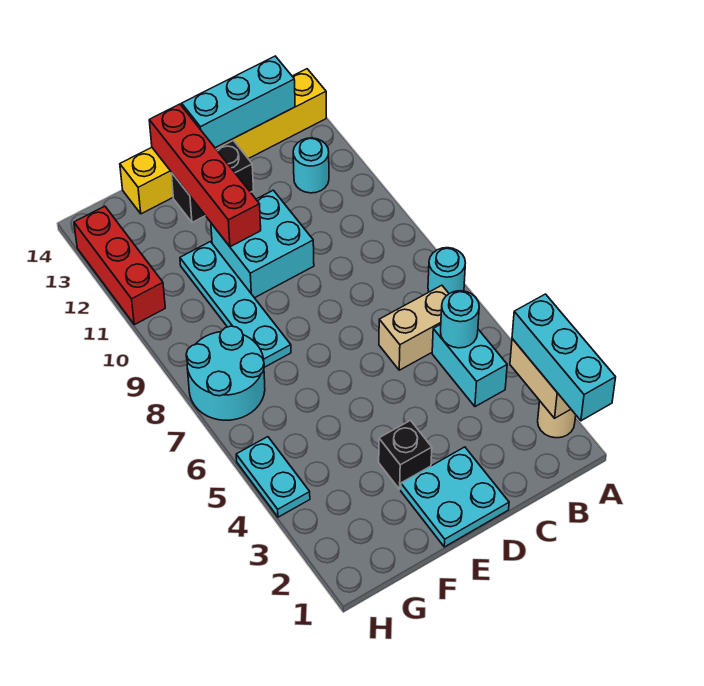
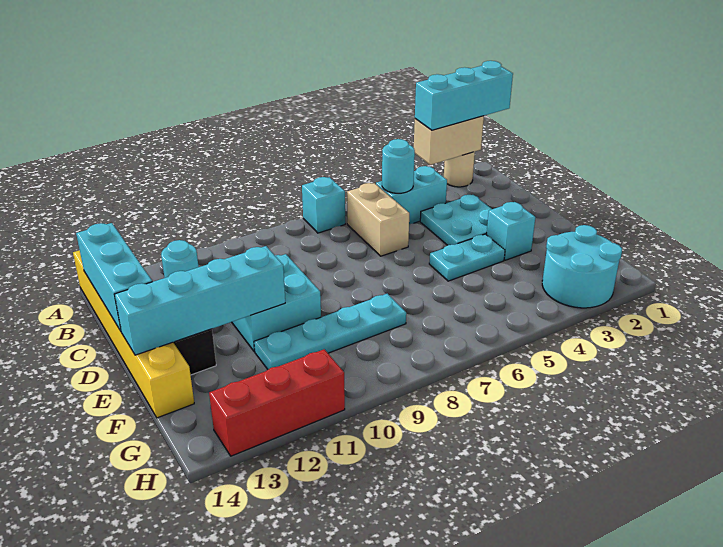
cyan round brick A7 level 1 -> cyan brick A7 level 1
cyan plate D1:E2 level 1 -> cyan plate C3:D4 level 1
black brick E3 level 1 -> cyan brick E3 level 1
red brick E11:E14 level 2 -> cyan brick E11:E14 level 2
cyan round brick G7:H8 level 1 -> cyan round brick G2:H3 level 1
cyan plate H4:H5 level 1 -> cyan plate E4:E5 level 1

